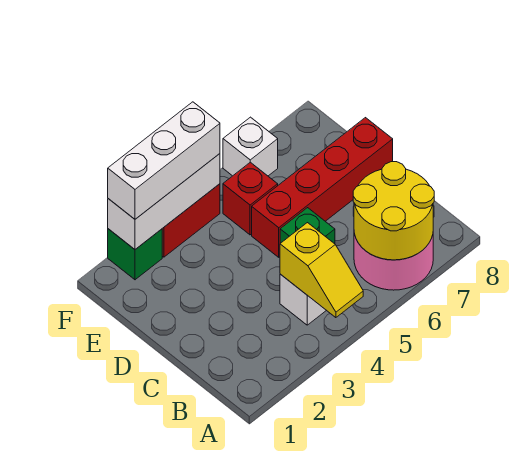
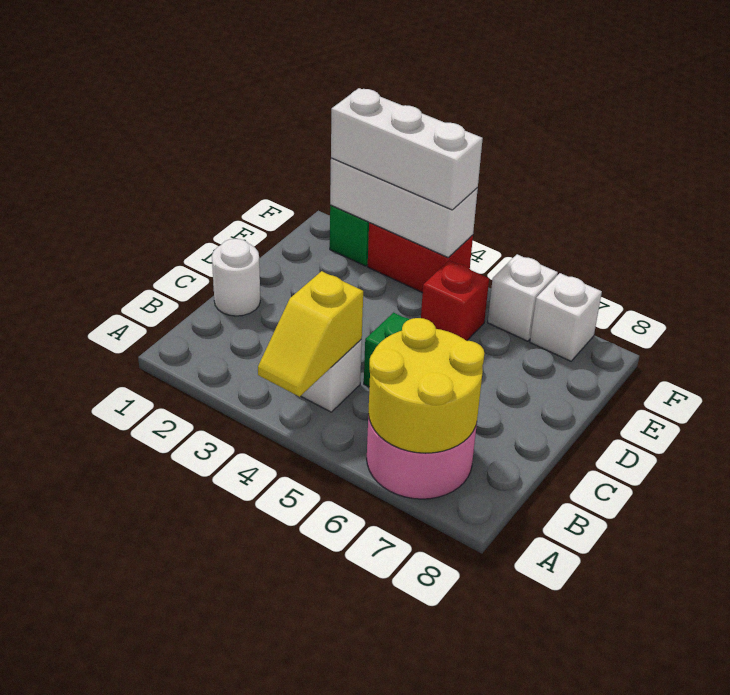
none -> white round brick C1 level 1
red brick D5:D8 level 1 -> none
none -> white brick F7 level 1

